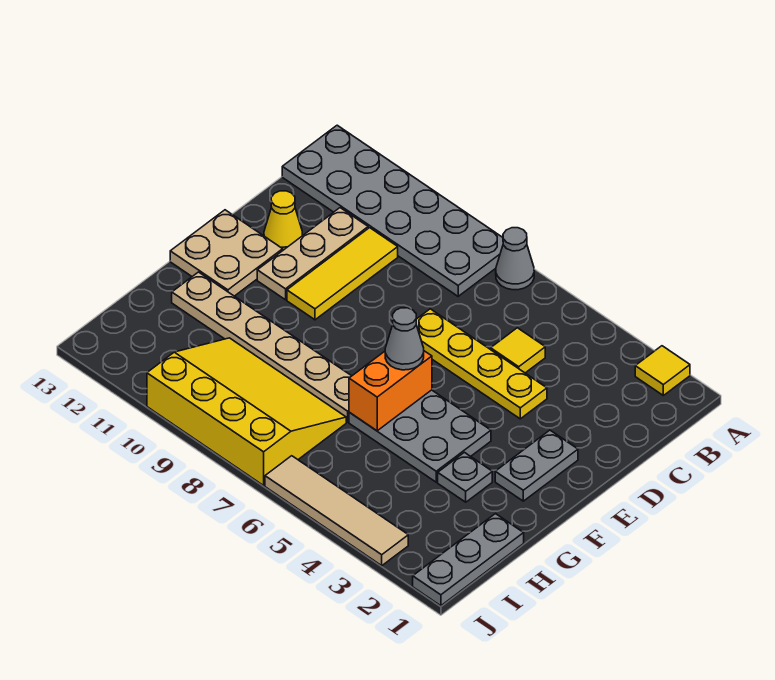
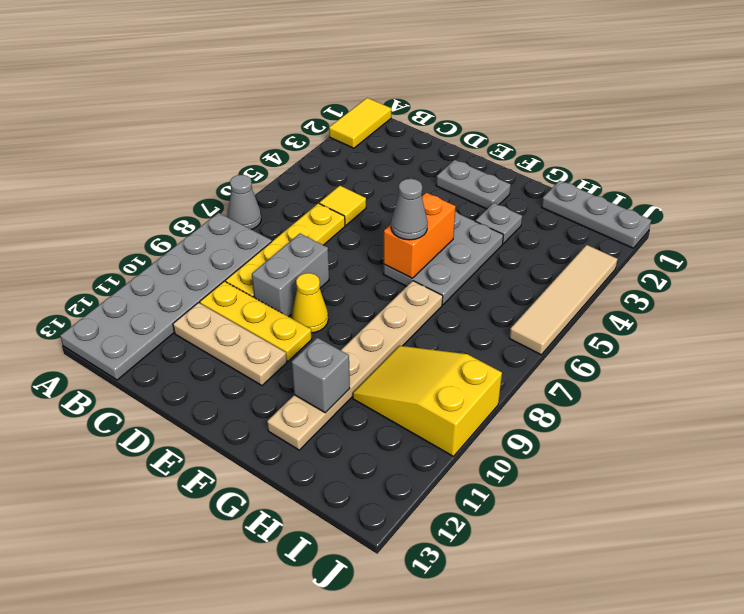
yellow tile A2 level 1 -> yellow tile A1:A2 level 1
yellow tile C10:E10 level 1 -> yellow plate C10:E10 level 1
yellow plate D4:D7 level 1 -> yellow plate C6:C9 level 1
none -> grey brick D8:D9 level 1
yellow cone D12 level 1 -> yellow cone E9 level 1
tan plate E12:F13 level 1 -> none
orange brick F6:G6 level 2 -> orange brick F5:F6 level 2
none -> grey brick G11 level 2
yellow slope H7:J10 level 1 top J -> yellow slope H9:J10 level 1 top J

